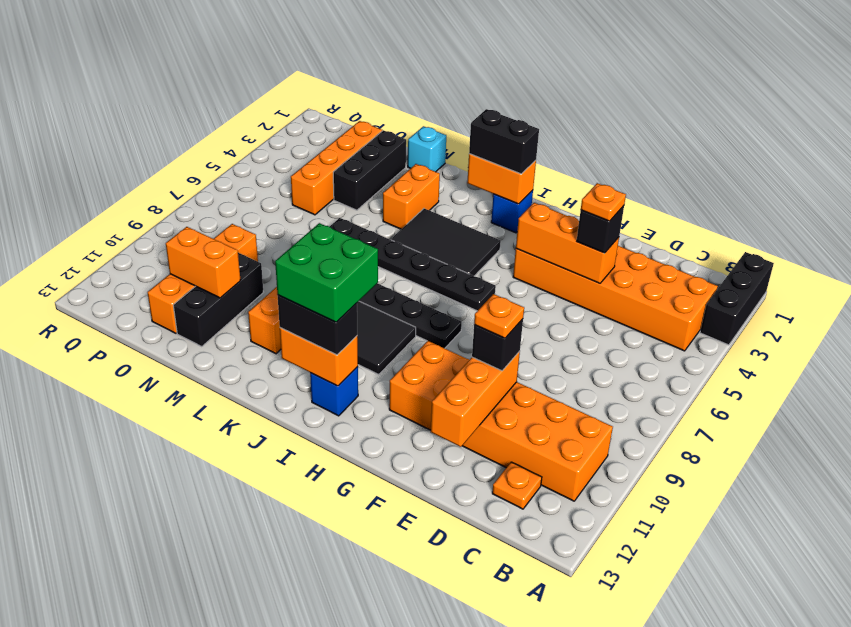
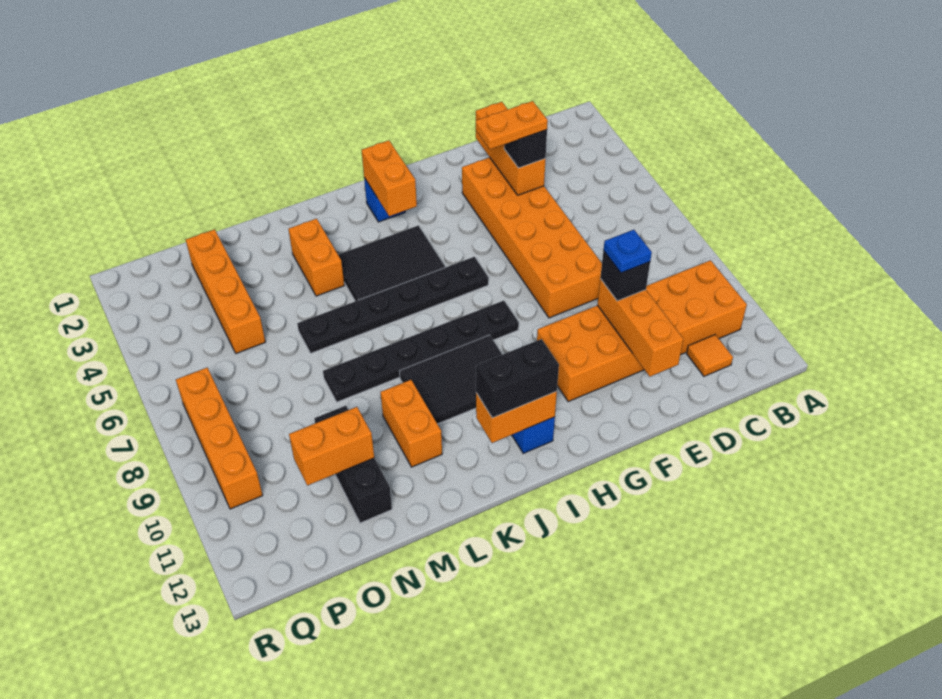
black brick A1:A3 level 1 -> none
orange brick B3:G4 level 1 -> orange brick E3:F8 level 1
orange plate C12 level 1 -> orange tile C12 level 1
orange brick E4:G4 level 2 -> orange brick E2:E4 level 2
orange plate E4 level 4 -> orange plate E4:F4 level 4
orange plate E10 level 4 -> blue plate E10 level 4
orange brick I2:J2 level 2 -> orange brick I2:I3 level 2
black brick I2:J2 level 3 -> none
green brick I11:J12 level 4 -> none
cyan brick M1 level 1 -> none
black brick N2:N4 level 1 -> none
orange brick O9:O12 level 1 -> orange brick Q7:Q10 level 1

